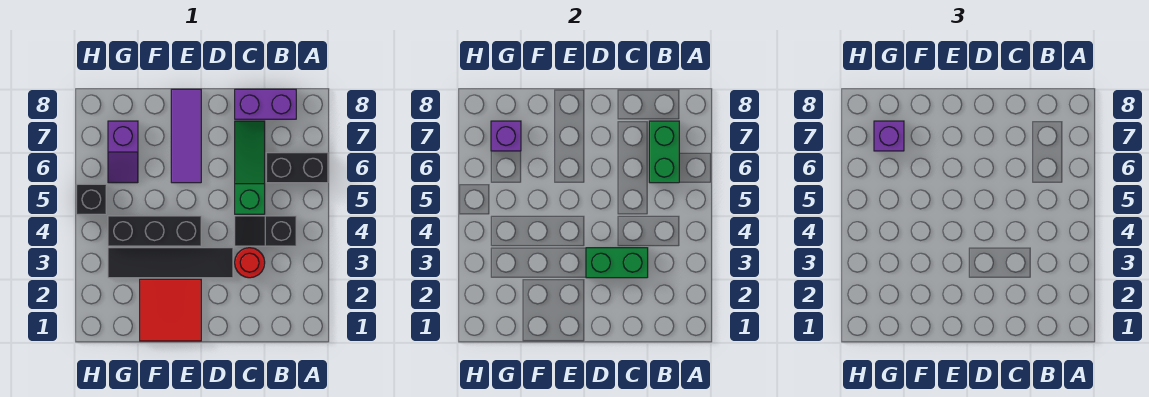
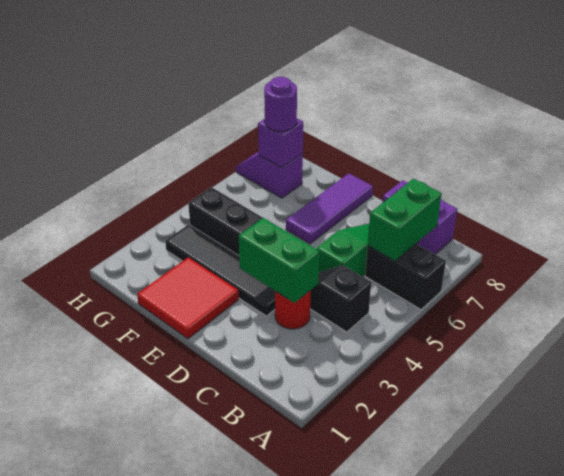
purple slope G6:G7 level 1 top 7 -> purple slope G7:H7 level 1 top G
purple brick G7 level 3 -> purple round brick G7 level 3
black brick H5 level 1 -> none

